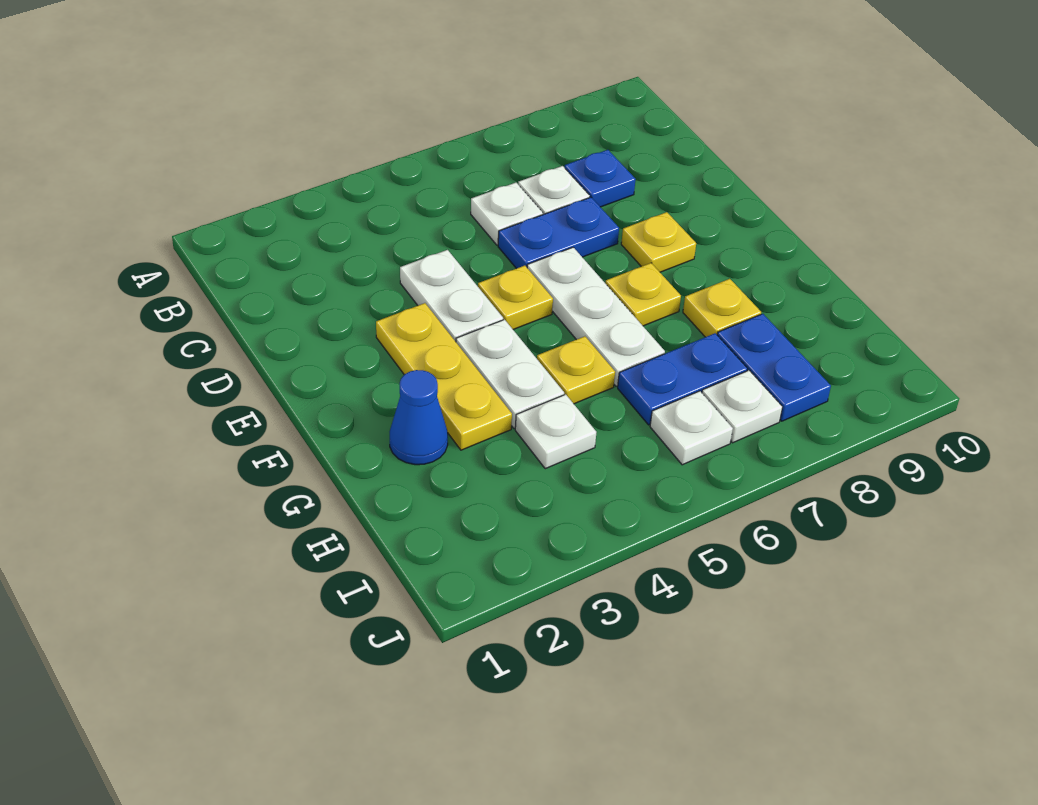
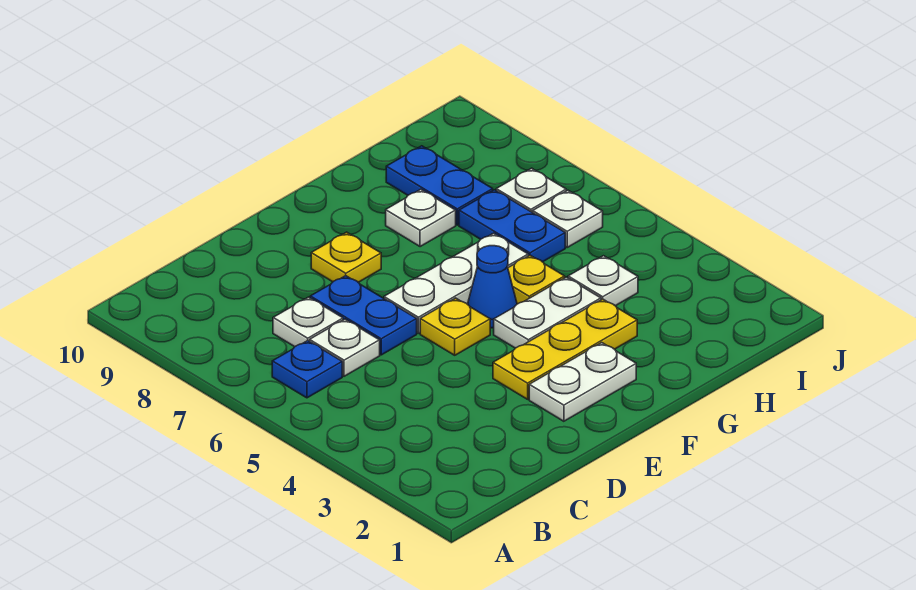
blue plate C8 level 1 -> blue plate B6 level 1
white plate D4:E4 level 1 -> white plate E2:F2 level 1
yellow plate F7 level 1 -> none
blue cone G2 level 1 -> blue cone F5 level 1
yellow plate G8 level 1 -> white plate G8 level 1
blue plate H8:I8 level 1 -> blue plate H8:H9 level 1

